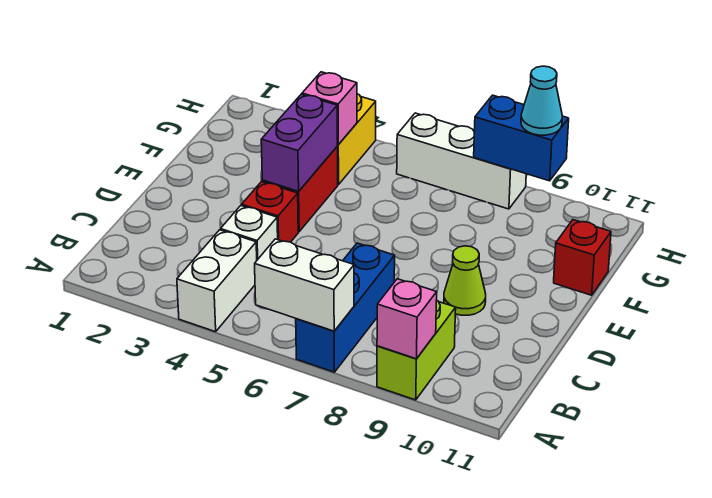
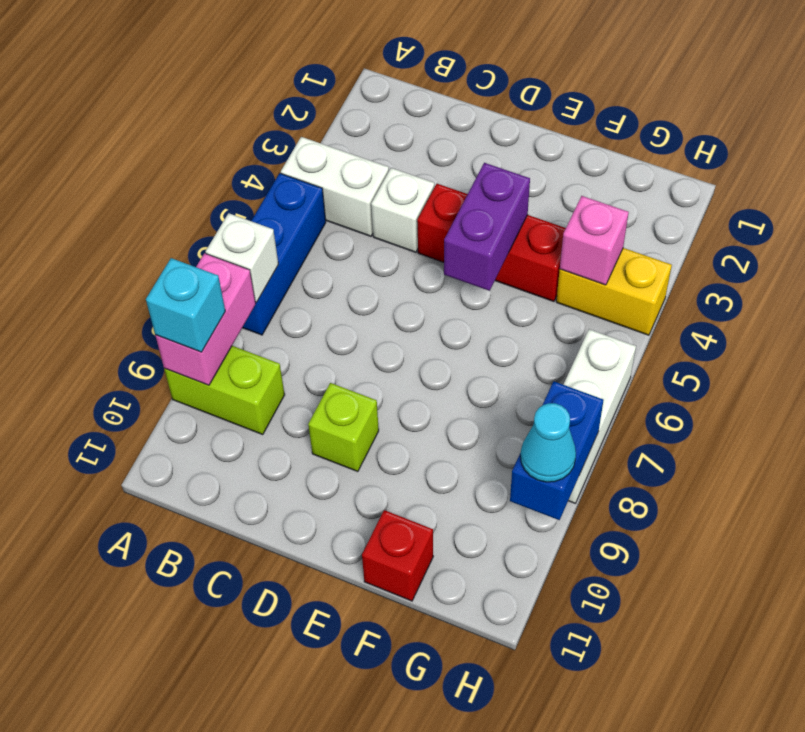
white brick A6:A7 level 2 -> white brick A7 level 2
blue brick A7:C7 level 1 -> blue brick A5:A7 level 1
pink brick A9 level 2 -> pink brick A8:A9 level 2
none -> cyan brick A9 level 3
lime cone D9 level 1 -> lime brick D9 level 1
purple brick E4:F4 level 2 -> purple brick E4:E5 level 2

